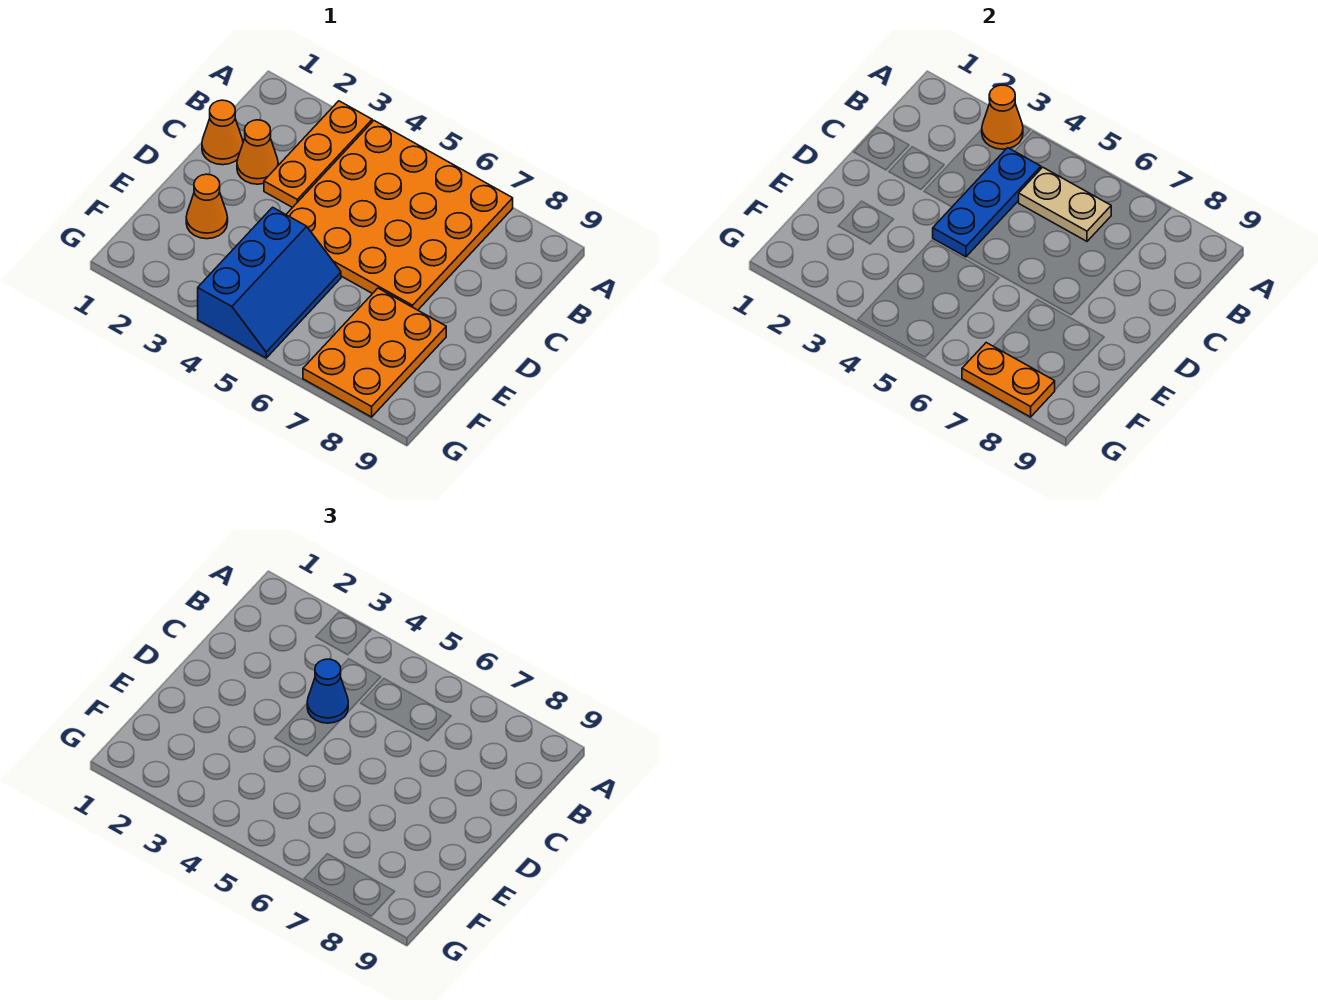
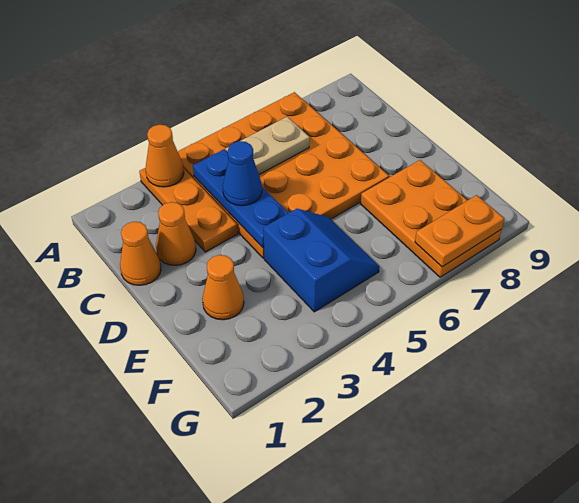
blue slope E4:G5 level 1 top 4 -> blue slope E4:F5 level 1 top 4

